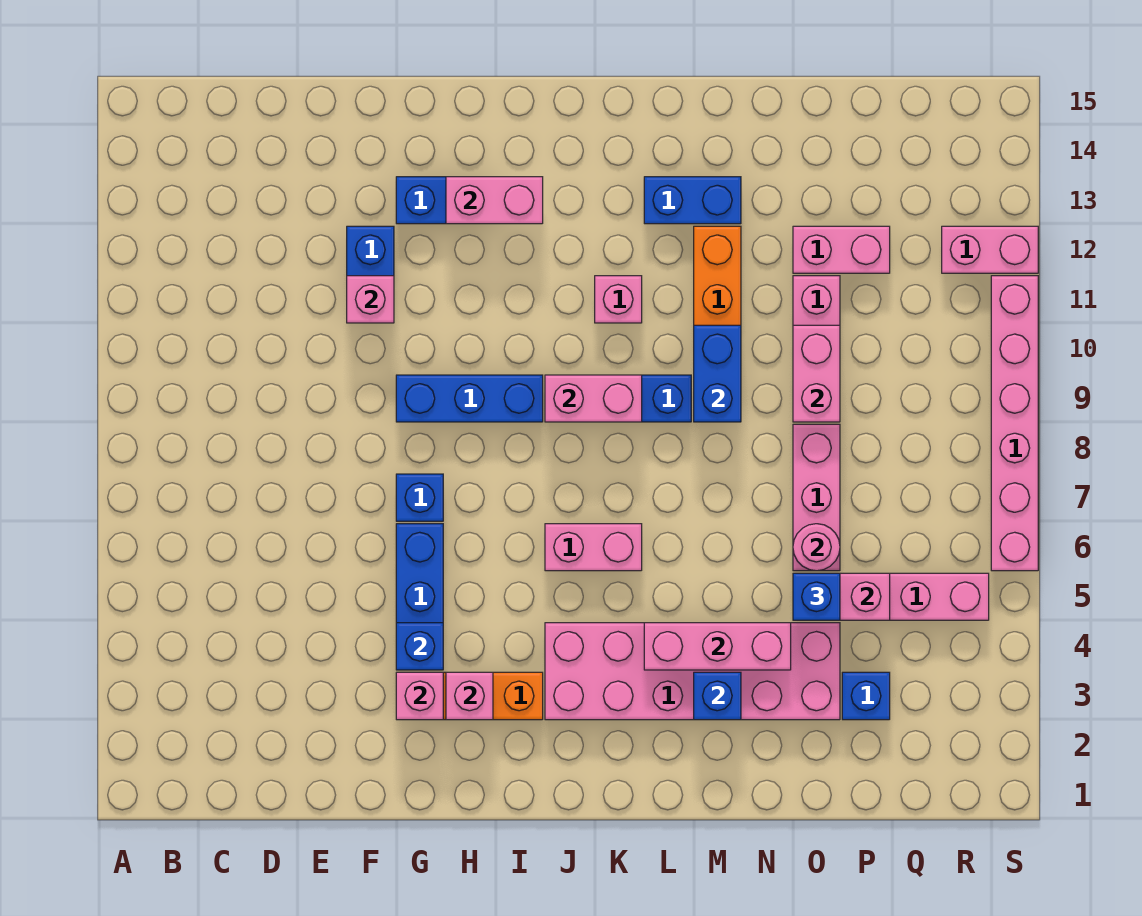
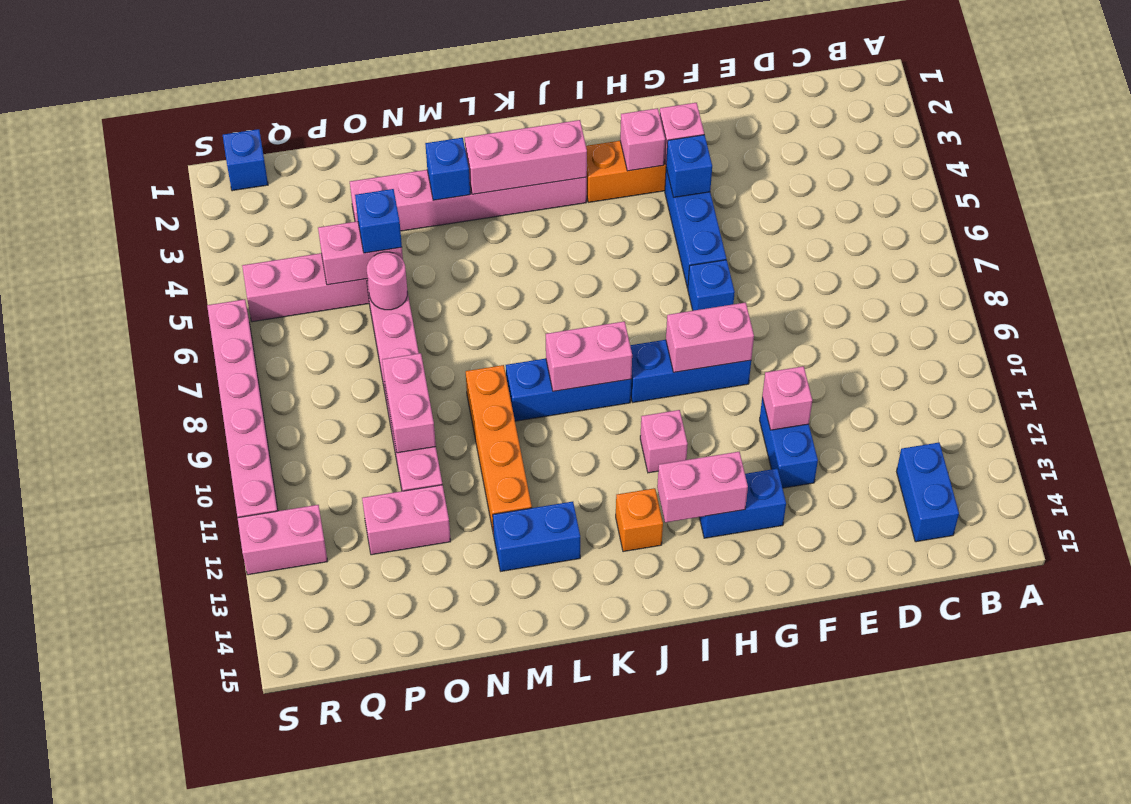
pink brick J3:O4 level 1 -> pink brick J3:O3 level 1
pink brick J6:K6 level 1 -> pink brick G9:H9 level 2
none -> orange brick J13 level 1
pink brick K11 level 1 -> pink brick I11 level 1
pink brick L4:N4 level 2 -> pink brick J3:L3 level 2
blue brick M9:M10 level 2 -> blue brick C13:C14 level 1
blue brick P3 level 1 -> blue brick R1 level 1

